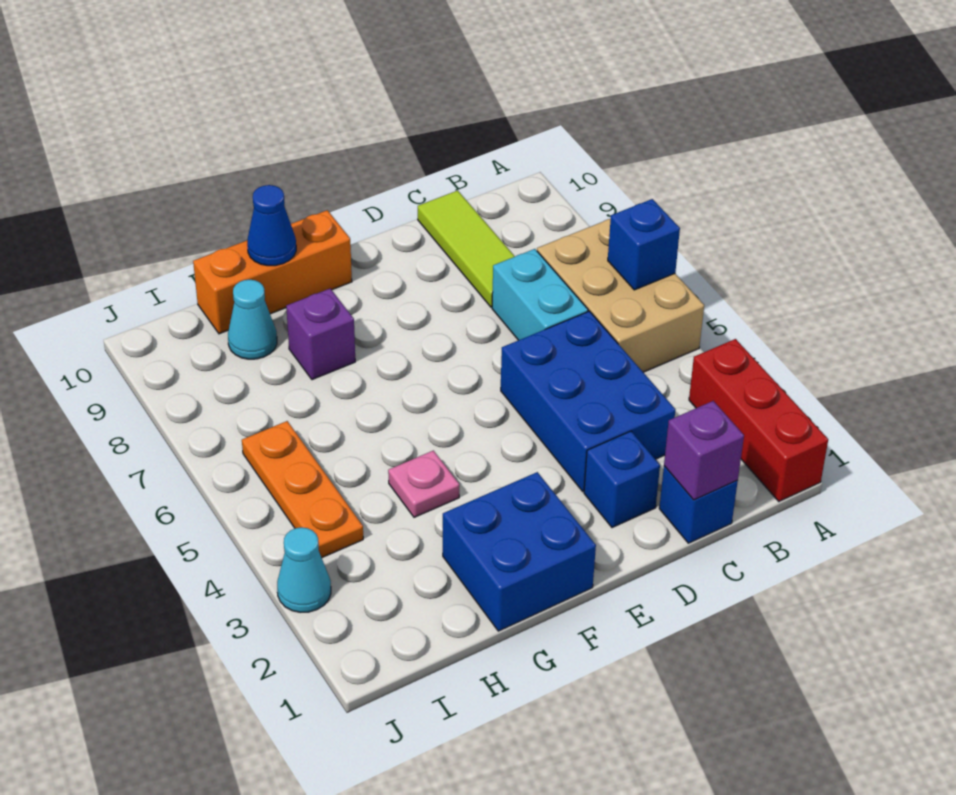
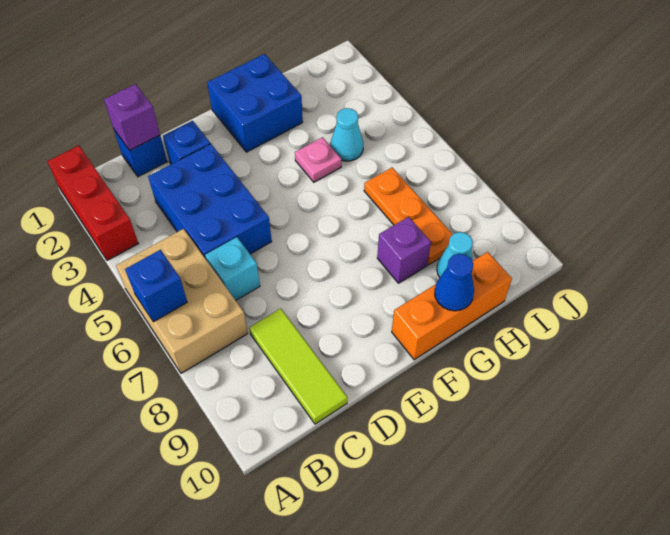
cyan brick C6:C7 level 1 -> cyan brick C6 level 1
orange plate I4:I6 level 1 -> orange plate H6:H8 level 1
cyan cone J3 level 1 -> cyan cone H4 level 1

